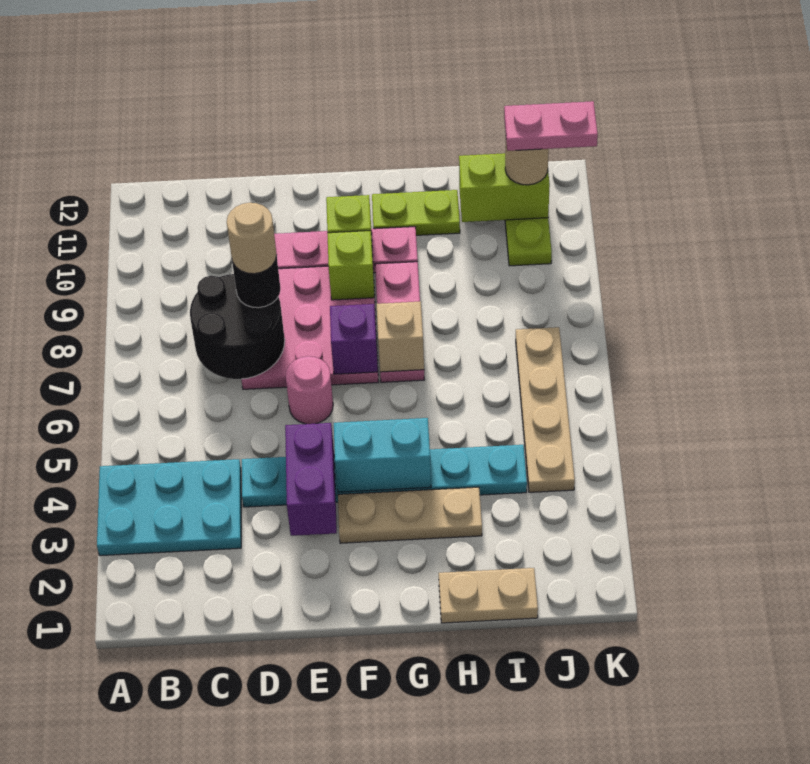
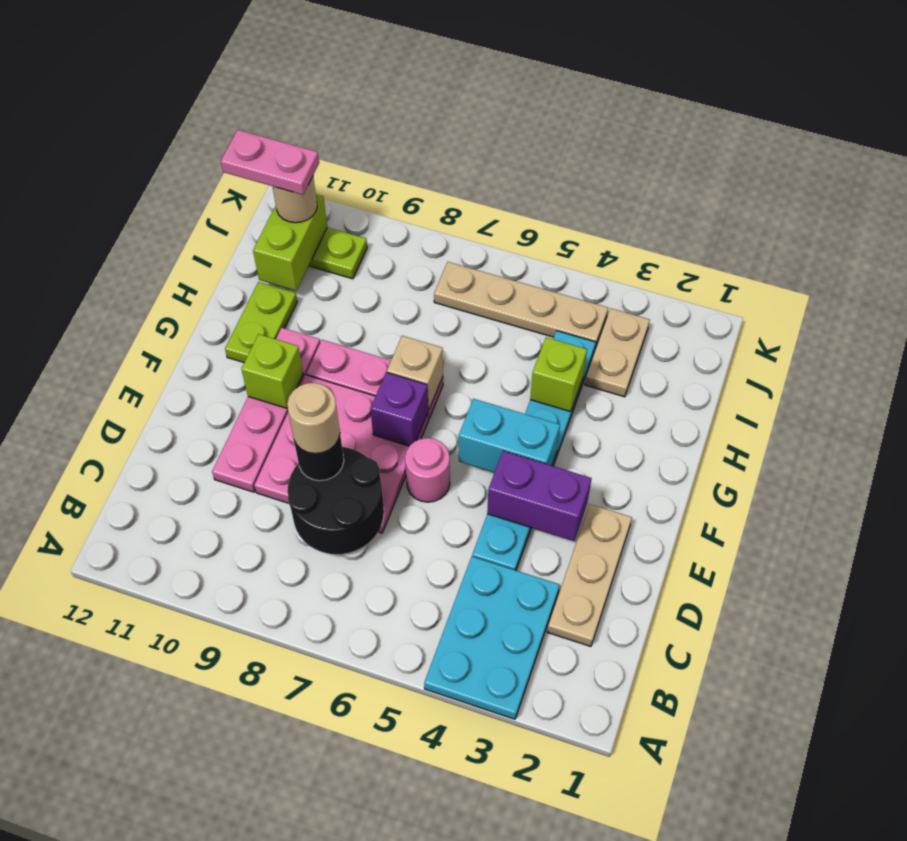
tan plate F3:H3 level 1 -> tan plate C2:E2 level 1
cyan brick F4:G4 level 2 -> cyan brick F4:F5 level 2
lime brick F9 level 2 -> lime brick H4 level 2
tan plate H1:I1 level 1 -> tan plate I3:J3 level 1
pink plate J11:K11 level 4 -> pink plate J11:J12 level 4

